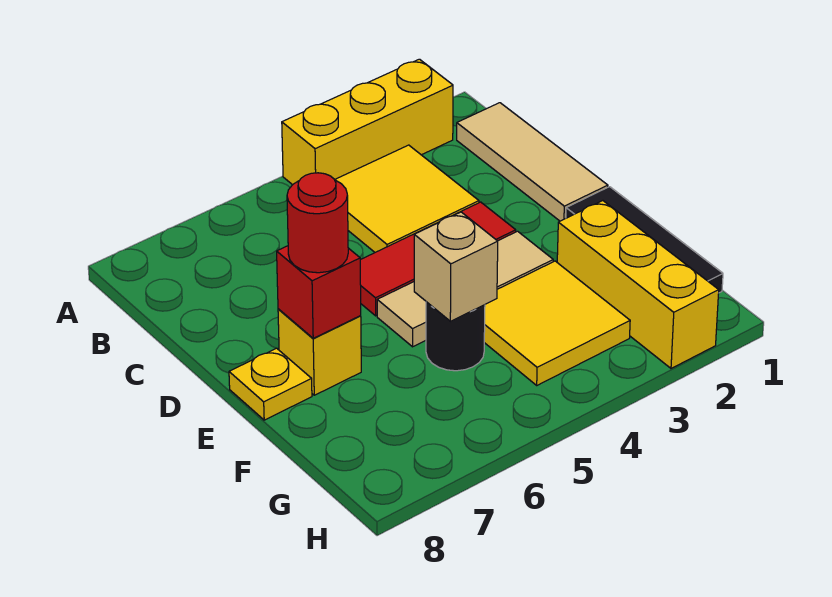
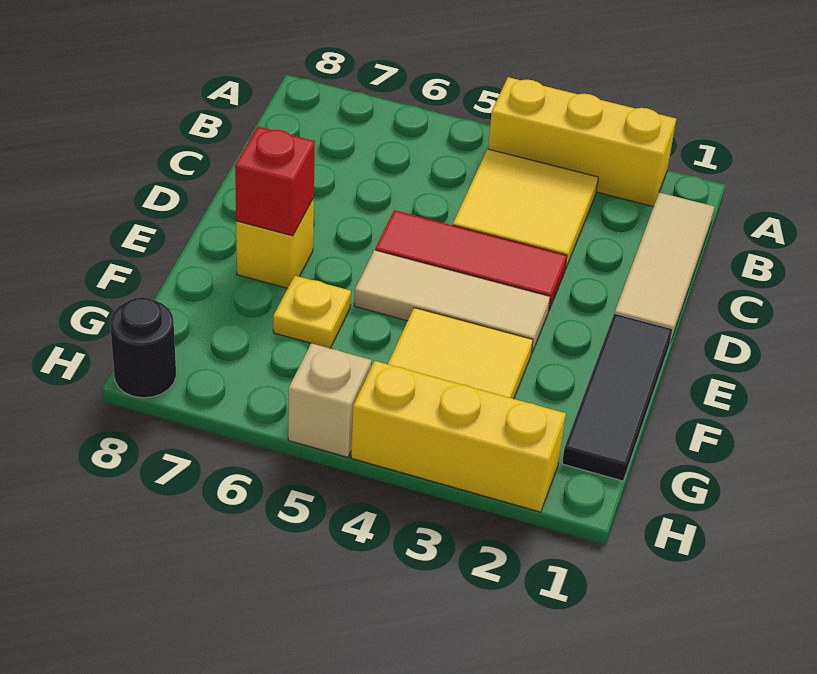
red round brick E7 level 3 -> none
yellow plate E8 level 1 -> yellow plate F6 level 1
yellow brick F2:H2 level 1 -> yellow brick H2:H4 level 1
black round brick F5 level 1 -> black round brick H8 level 1
tan brick F5 level 2 -> tan brick H5 level 1

